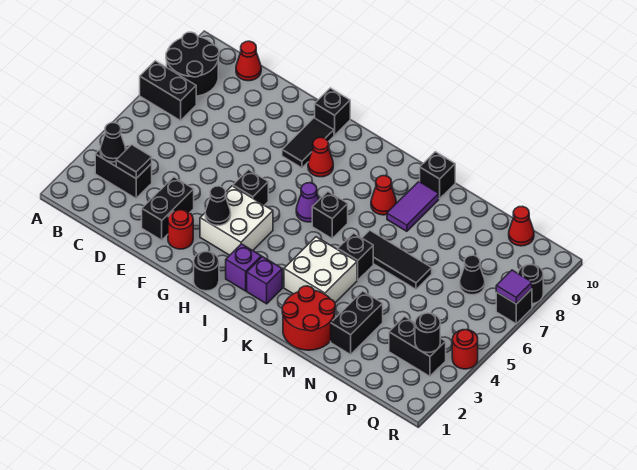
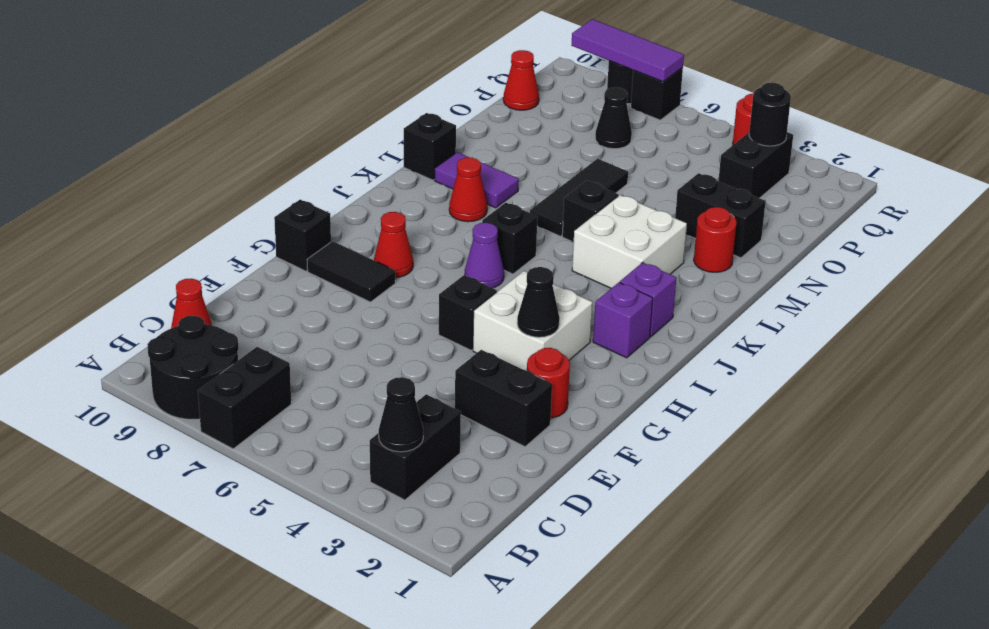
black tile C3 level 2 -> none
black round brick H1 level 1 -> none
red round brick L1:M2 level 1 -> red round brick M2 level 1
purple tile R7 level 2 -> purple tile R7:R9 level 2

